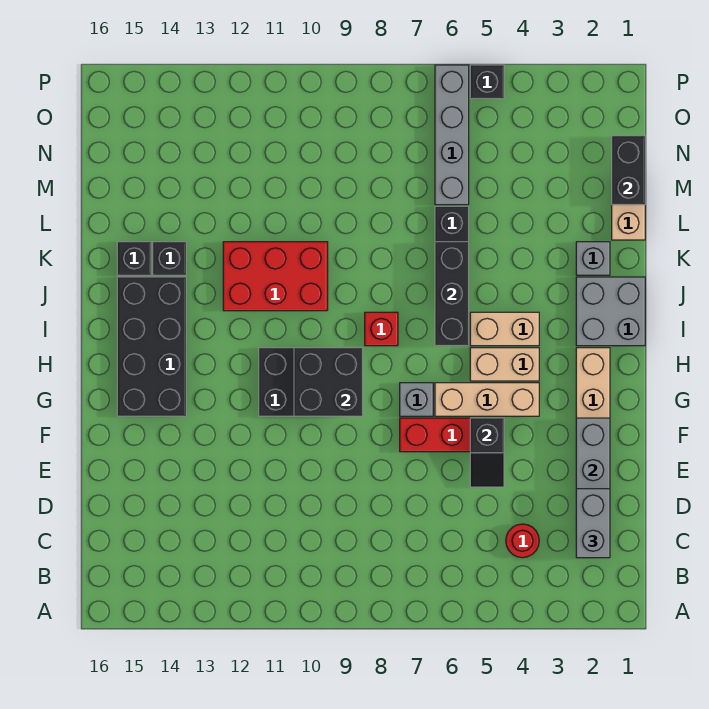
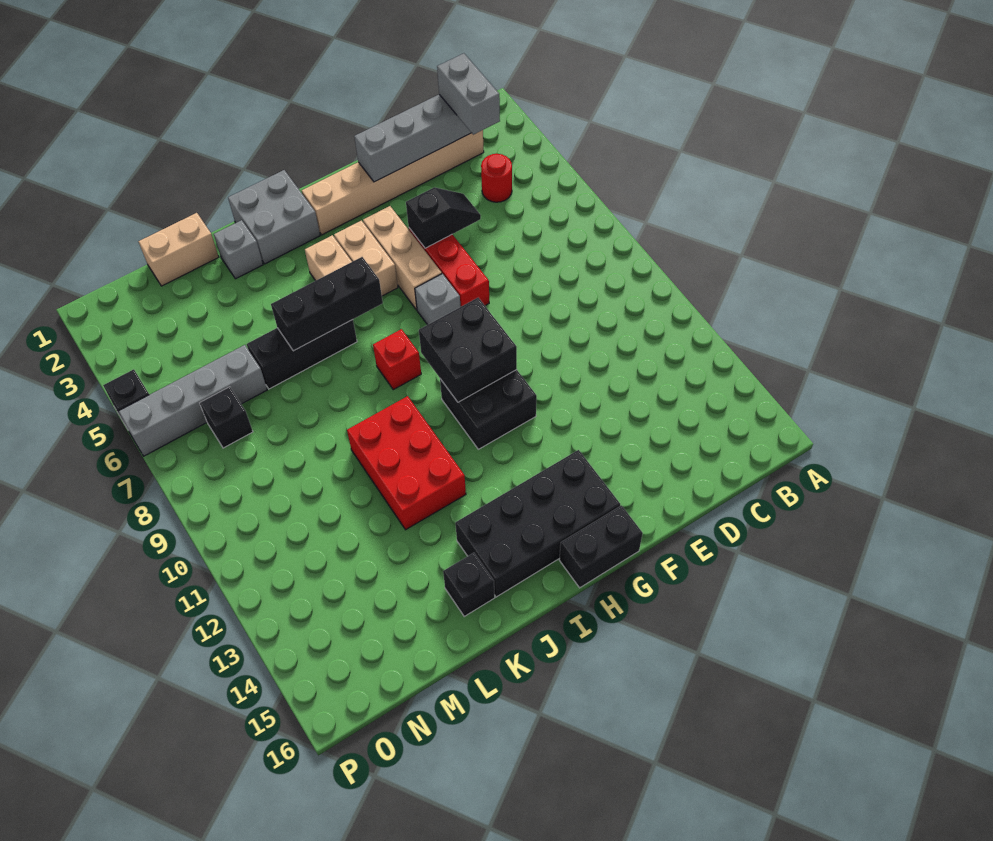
grey brick C2:D2 level 3 -> grey brick C2:C3 level 3
black brick K14 level 1 -> black brick N7 level 1
black brick M1:N1 level 2 -> black brick G16:H16 level 1

